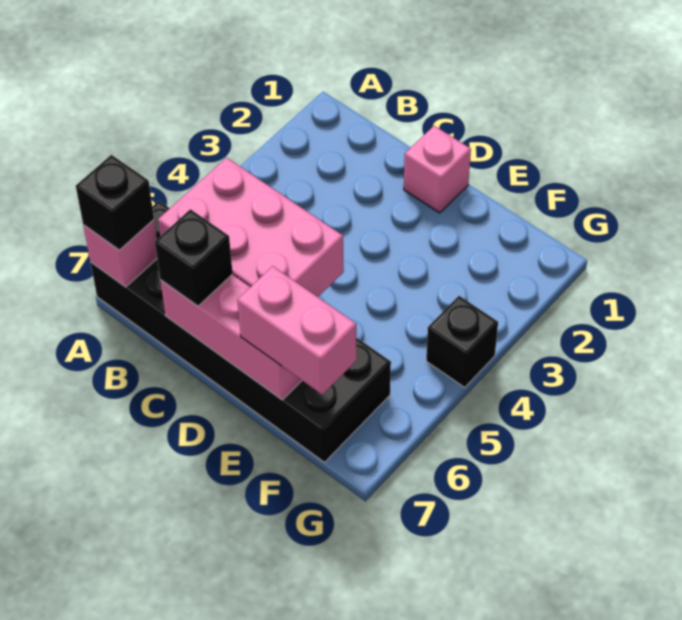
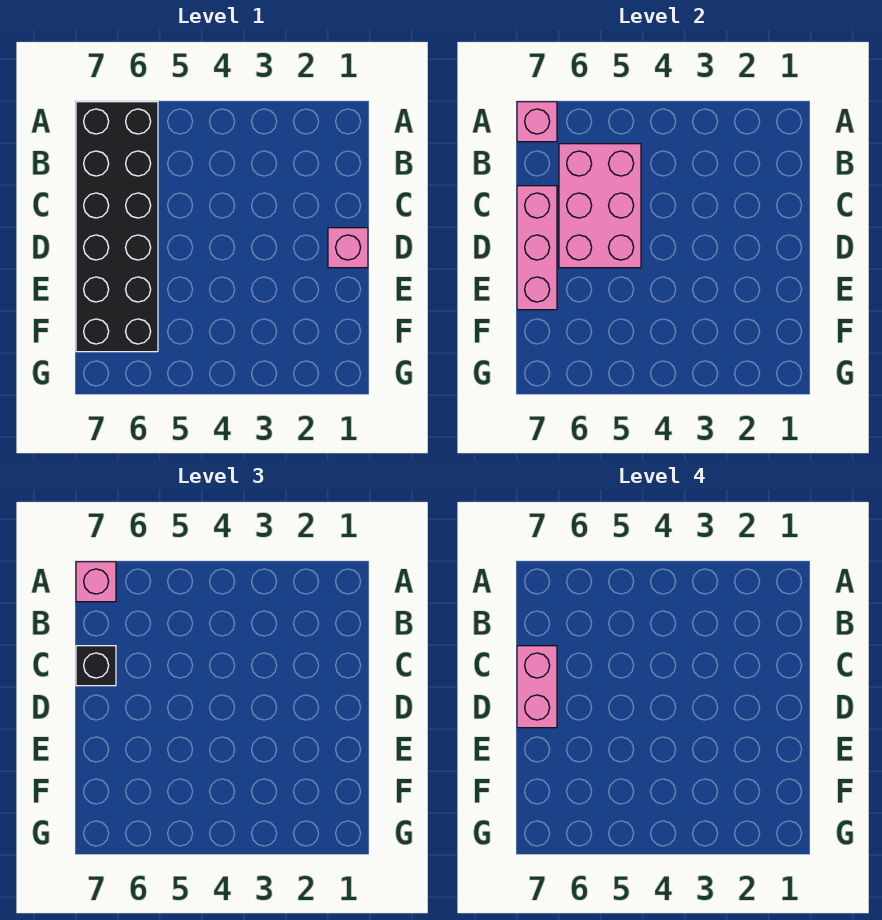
black brick A7 level 3 -> pink brick A7 level 3
pink brick E7:F7 level 3 -> pink brick C7:D7 level 4
black brick G4 level 1 -> none

